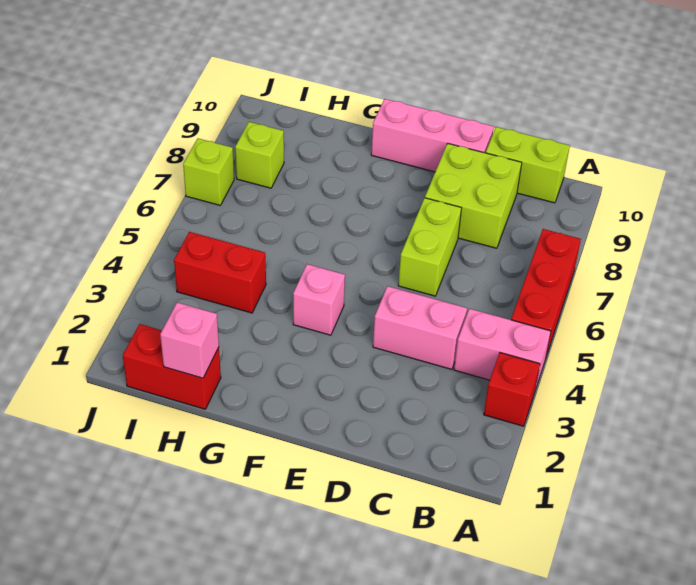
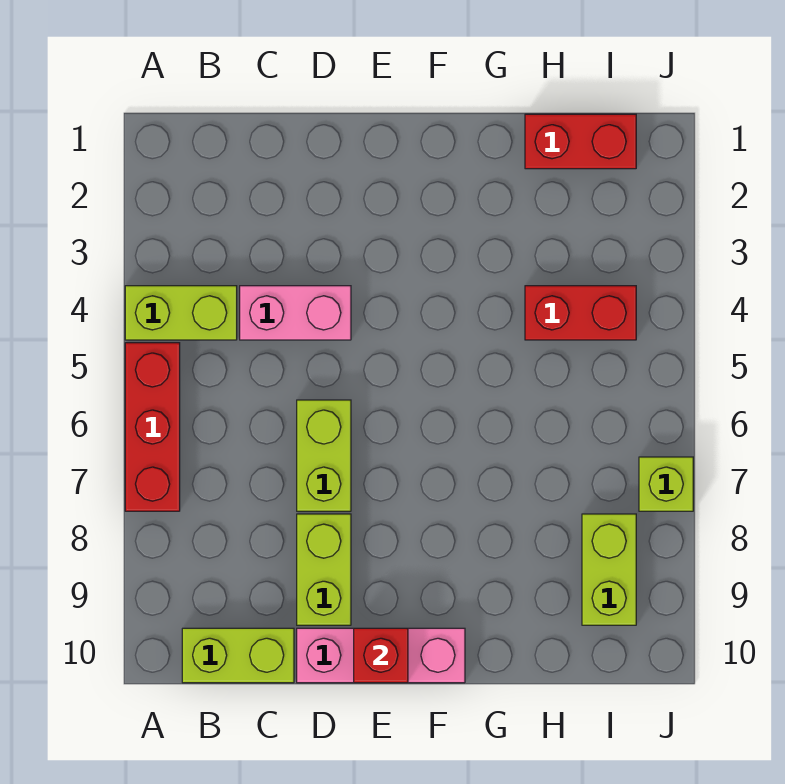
red brick A3 level 1 -> red brick E10 level 2
pink brick A4:B4 level 1 -> lime brick A4:B4 level 1
lime brick C8:D9 level 1 -> lime brick D8:D9 level 1
pink brick F4 level 1 -> none
pink brick H1 level 2 -> none
lime brick I8 level 1 -> lime brick I8:I9 level 1

